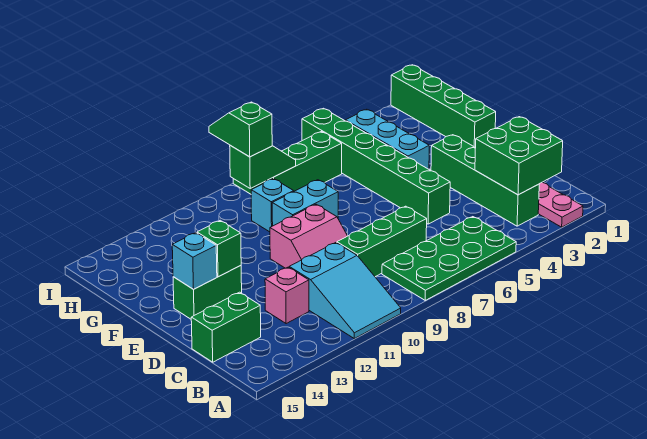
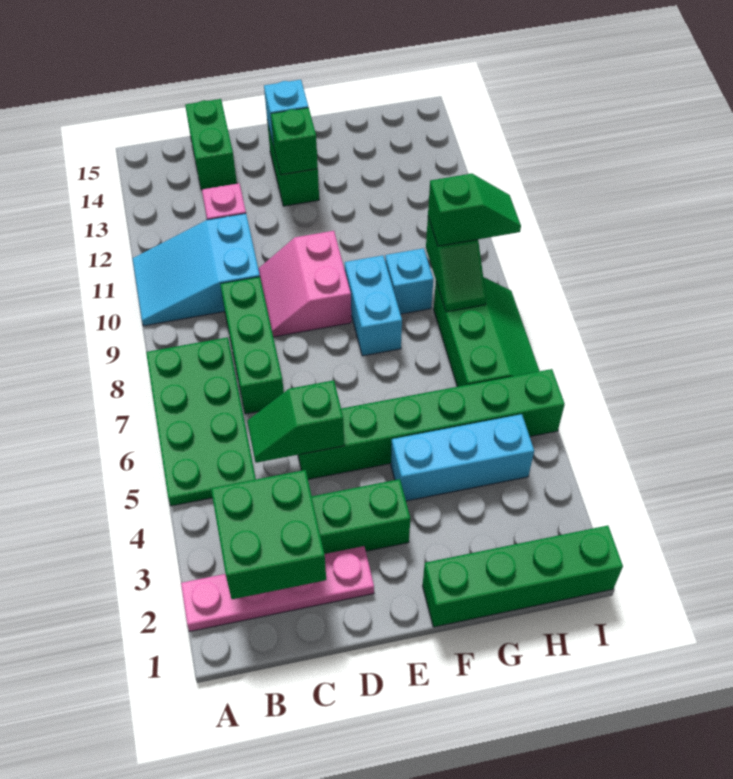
none -> green slope C5:D5 level 2 top D

